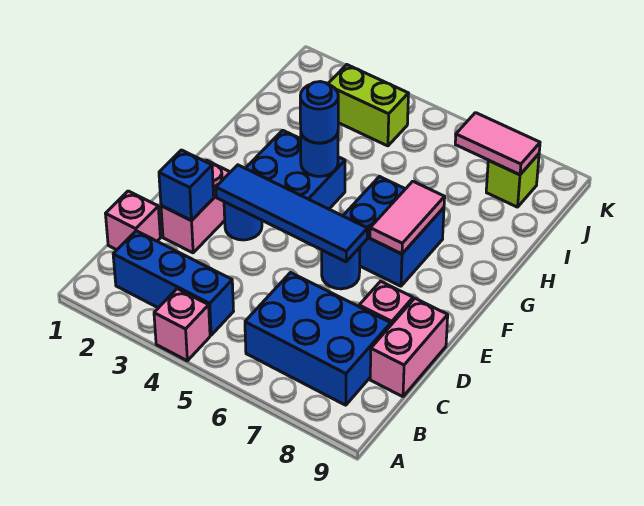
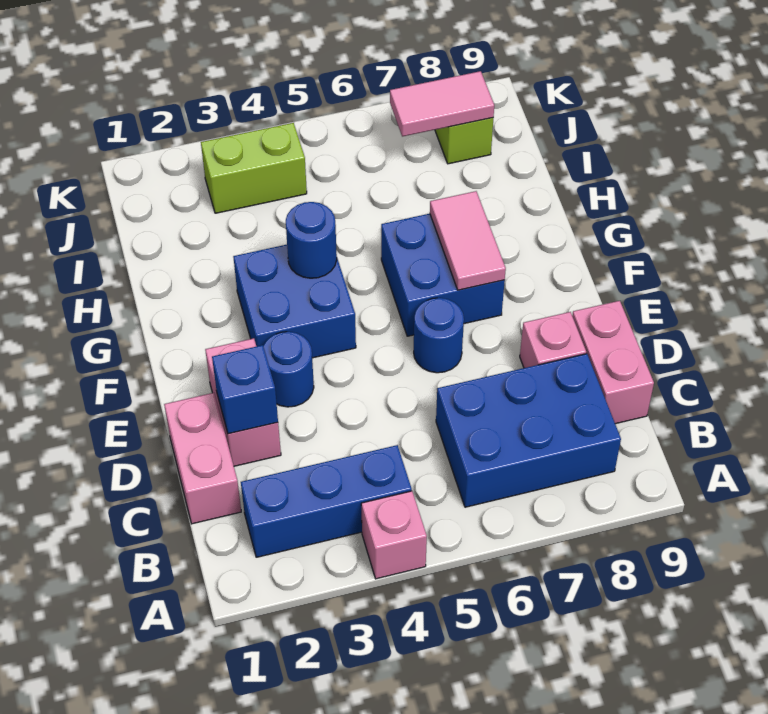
pink brick C1 level 1 -> pink brick C1:D1 level 1
blue tile E3:E6 level 2 -> none
blue round brick G4 level 3 -> none

